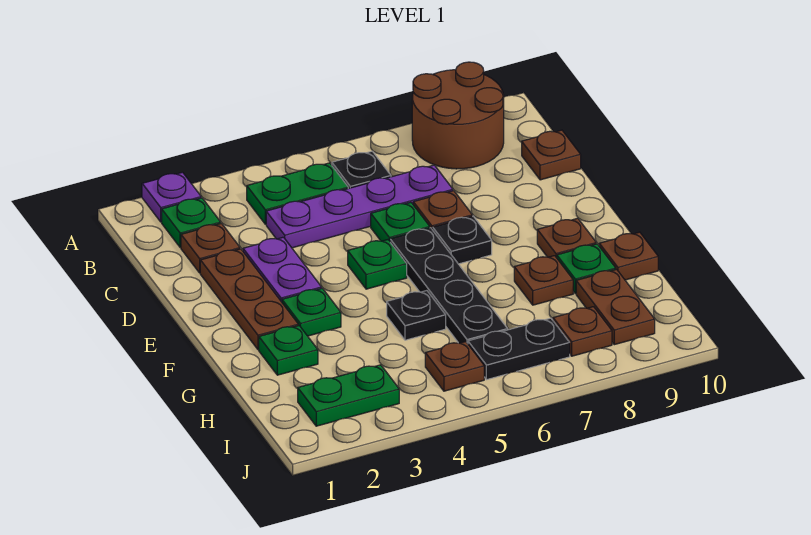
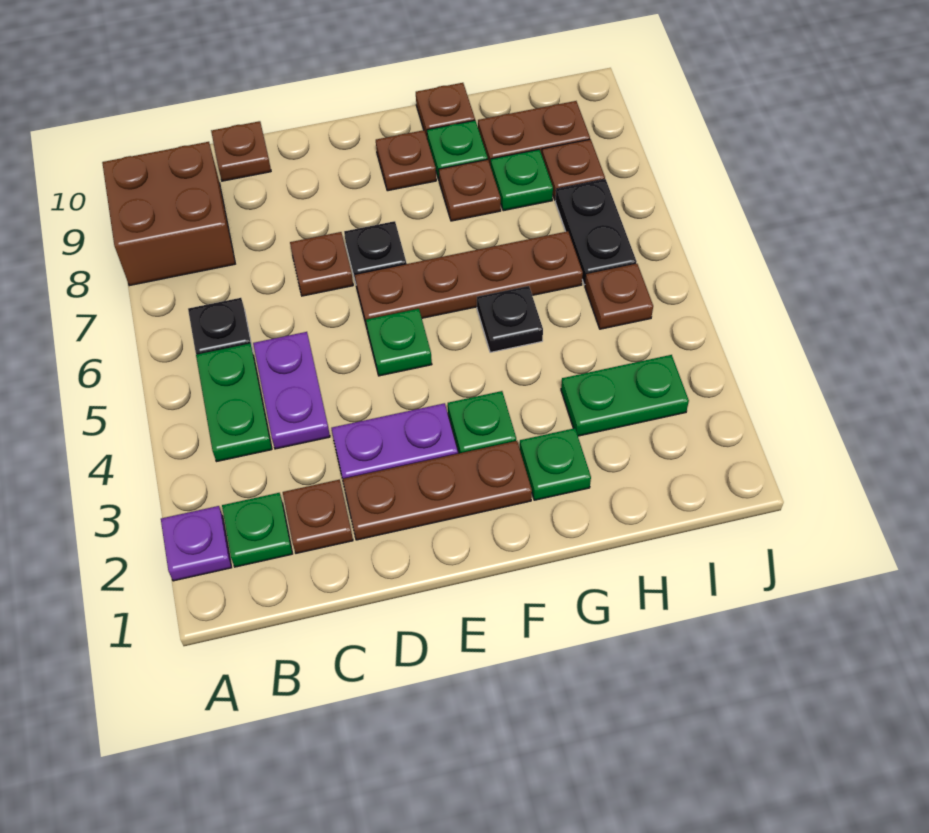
brown round brick A8:B9 level 1 -> brown brick A8:B9 level 1
purple plate C4:C7 level 1 -> purple plate C4:C5 level 1
green plate D6 level 1 -> green plate H8 level 1
black plate E6:H6 level 1 -> brown plate E6:H6 level 1
green plate I2:I3 level 1 -> green plate H3:I3 level 1

